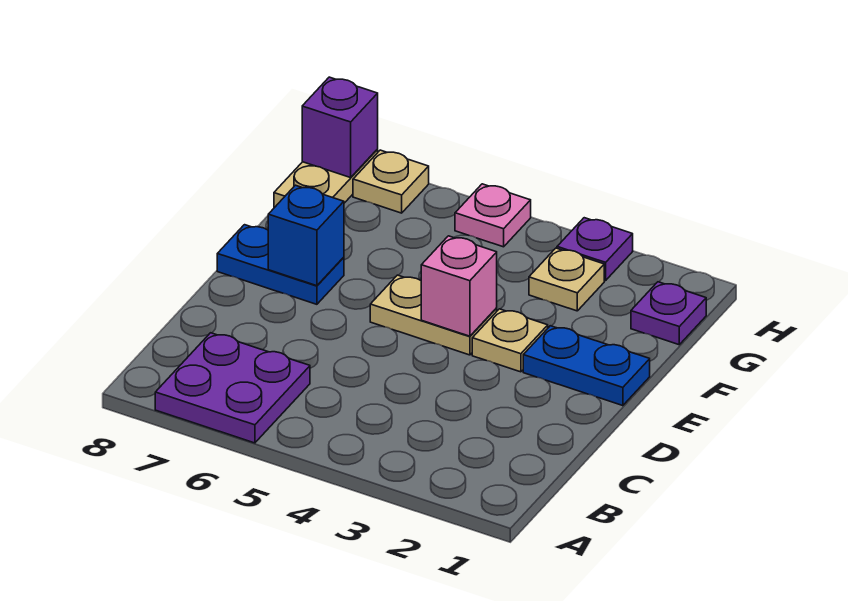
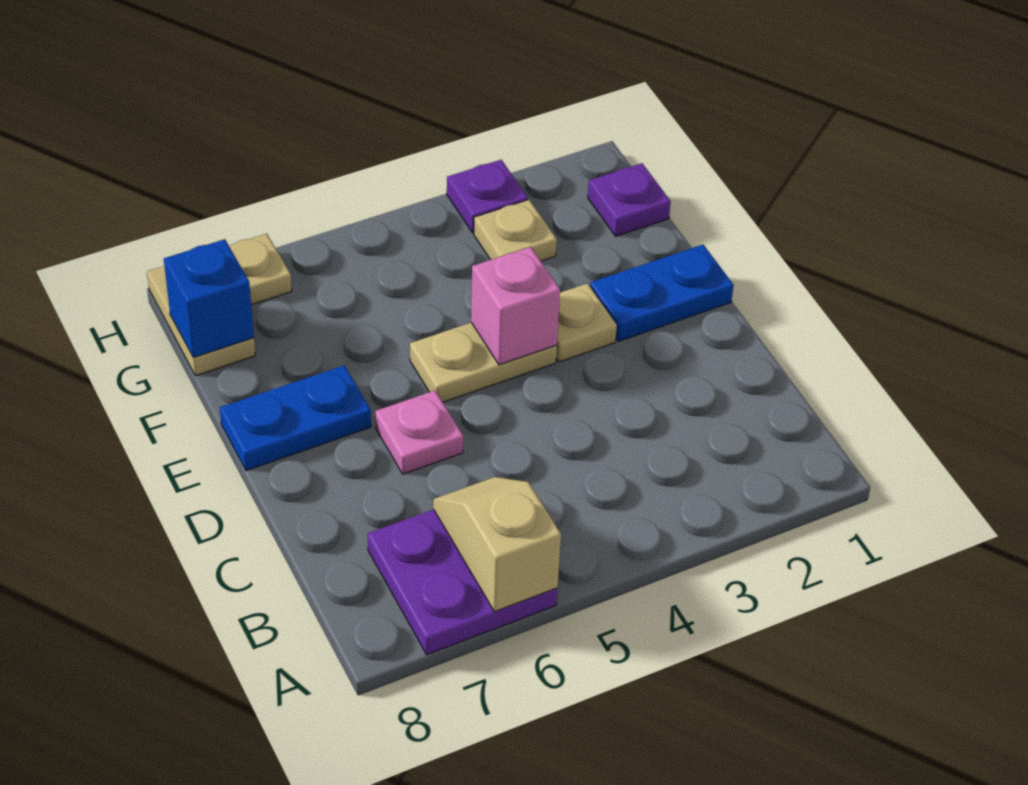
none -> tan slope A6:B6 level 2 top A
blue brick E7 level 2 -> blue brick G8 level 2
pink plate H5 level 1 -> pink plate D6 level 1
purple brick H8 level 2 -> none

